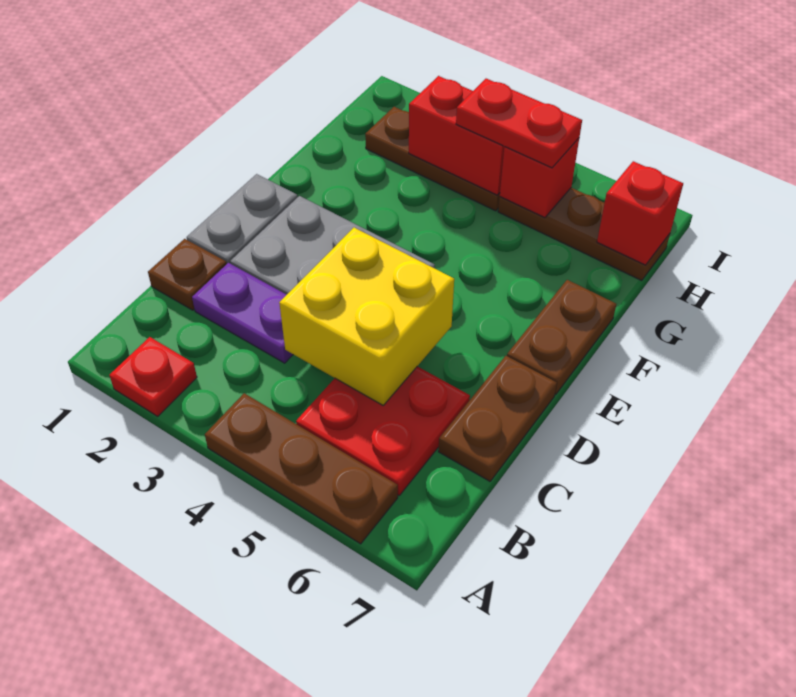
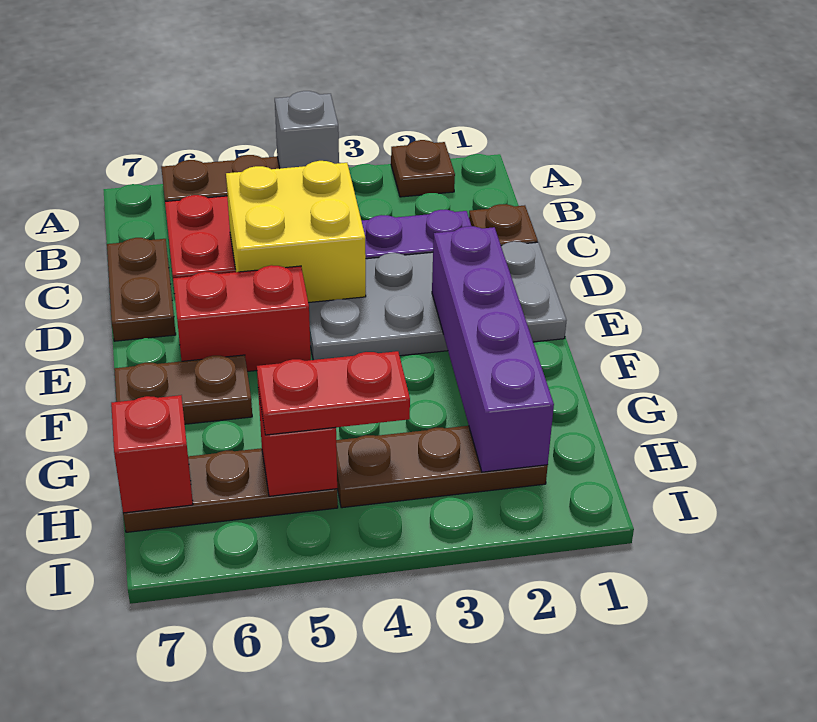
red plate A2 level 1 -> brown plate A2 level 1
none -> grey brick A4 level 2
none -> purple brick E2:H2 level 2
brown plate E7:F7 level 1 -> brown plate F6:F7 level 1
red brick H3:H4 level 2 -> red brick E5:E6 level 1

